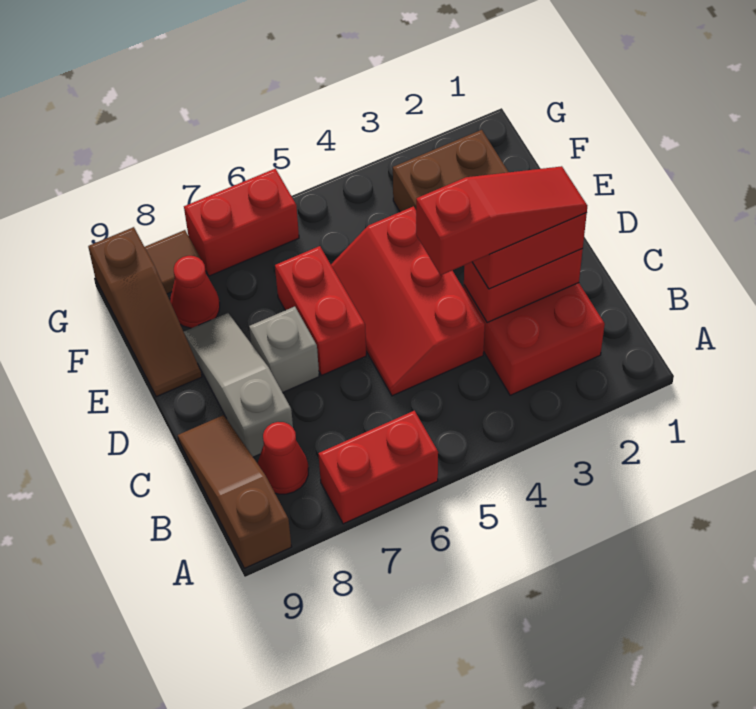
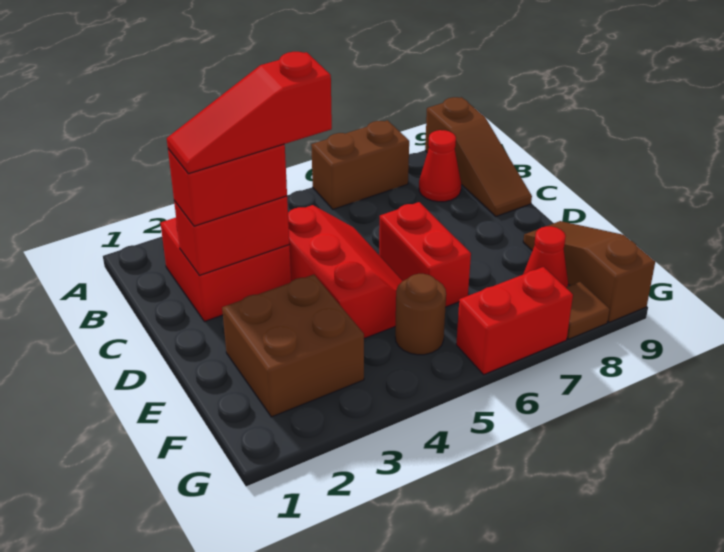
red brick A6:A7 level 1 -> brown brick A6:A7 level 1
grey slope C8:E8 level 1 top C -> none
grey brick D7 level 1 -> none
none -> brown round brick F5 level 1

